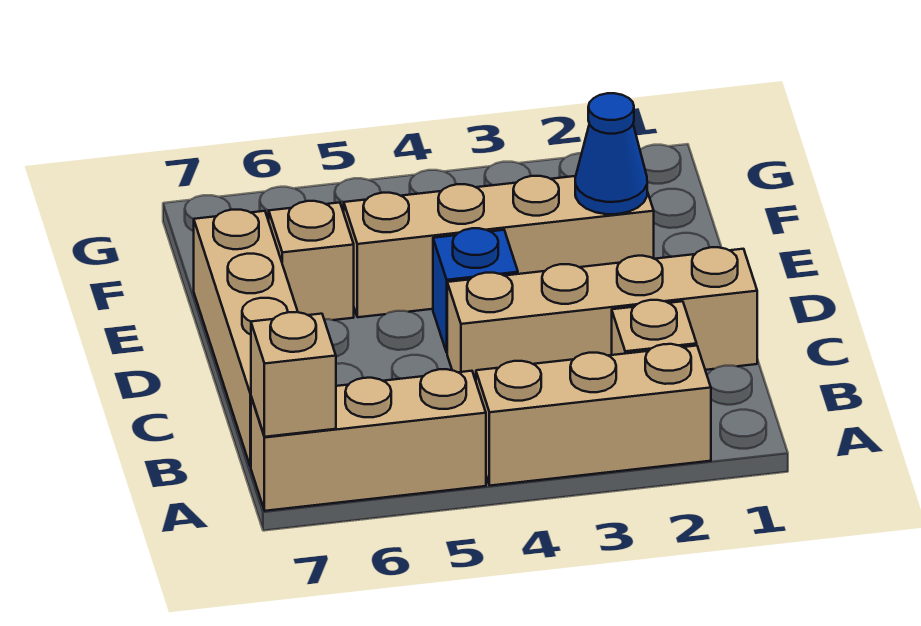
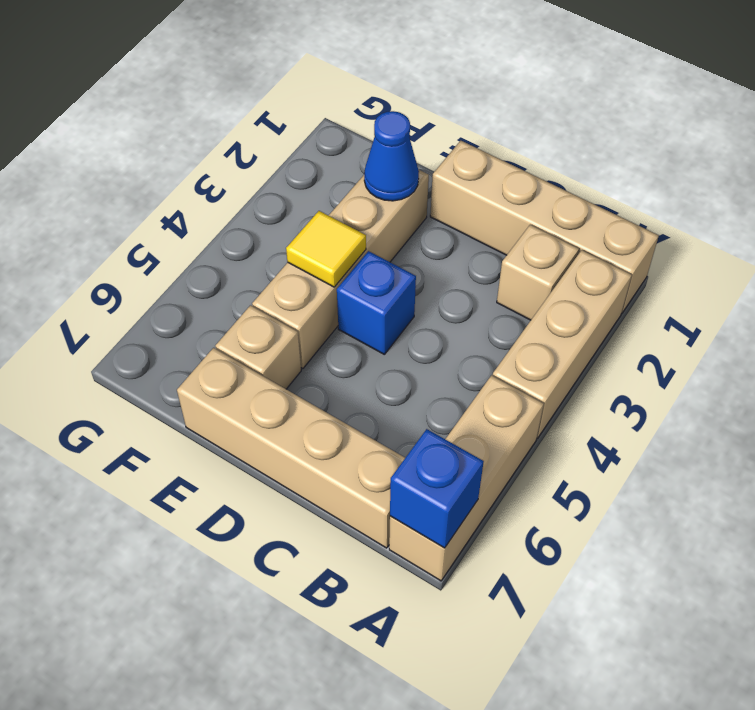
tan brick A7 level 2 -> blue brick A7 level 2
tan brick C1:C4 level 1 -> tan brick A1:D1 level 1
none -> yellow tile E4 level 2

